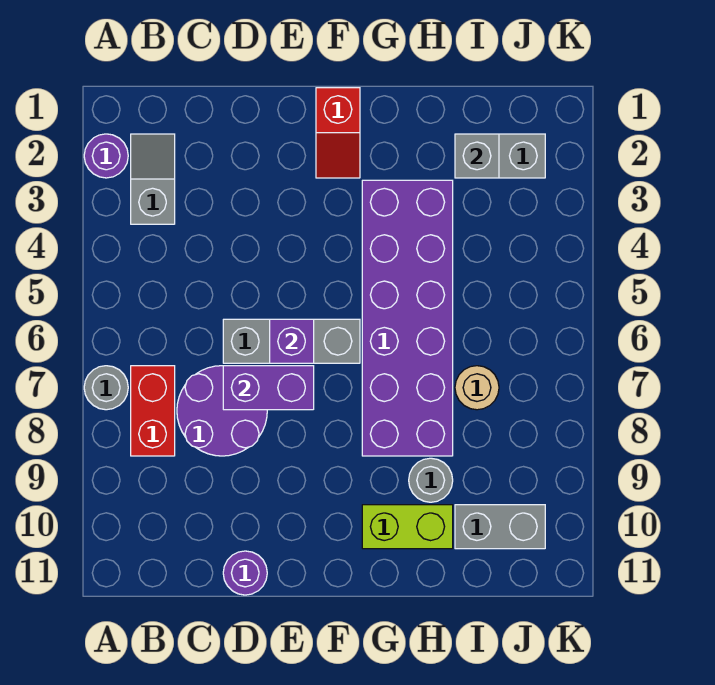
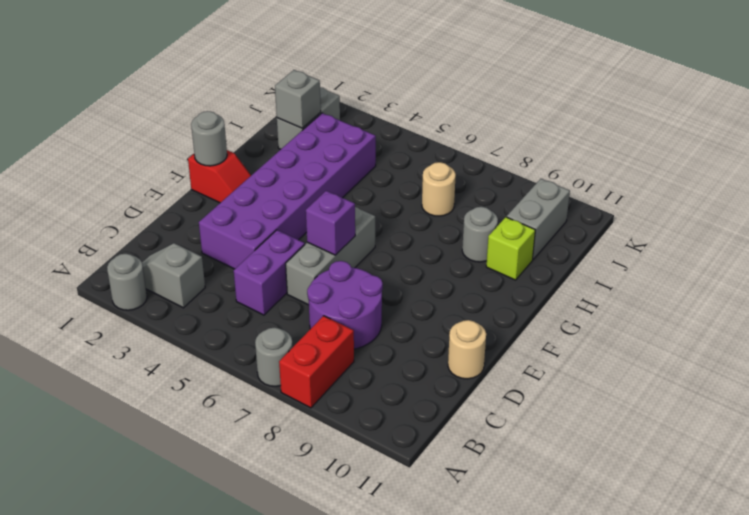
purple round brick A2 level 1 -> grey round brick A2 level 1
red brick B7:B8 level 1 -> red brick A8:B8 level 1
purple brick D7:E7 level 2 -> purple brick C5:D5 level 1
purple round brick D11 level 1 -> tan round brick D11 level 1
none -> grey round brick F1 level 2
purple brick G3:H8 level 1 -> purple brick D3:I4 level 1
lime brick G10:H10 level 1 -> lime brick H10 level 1

